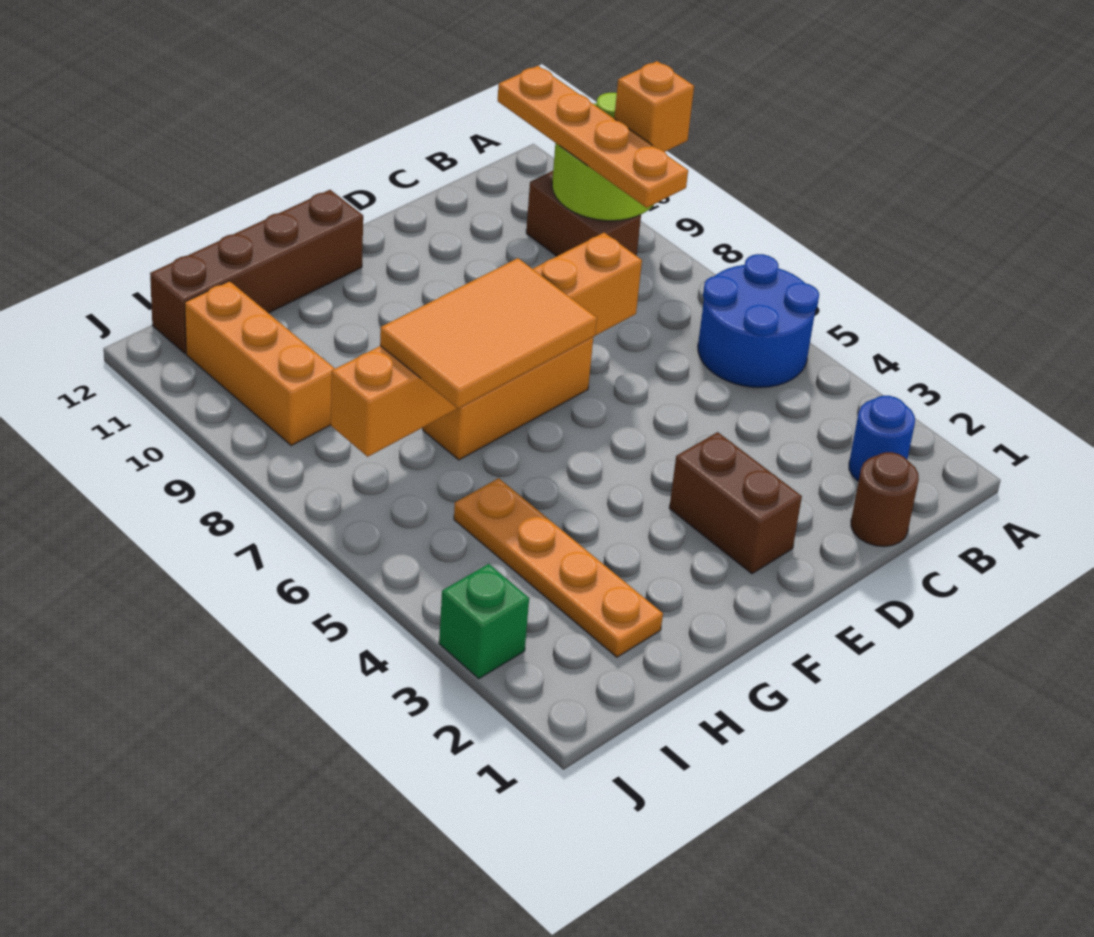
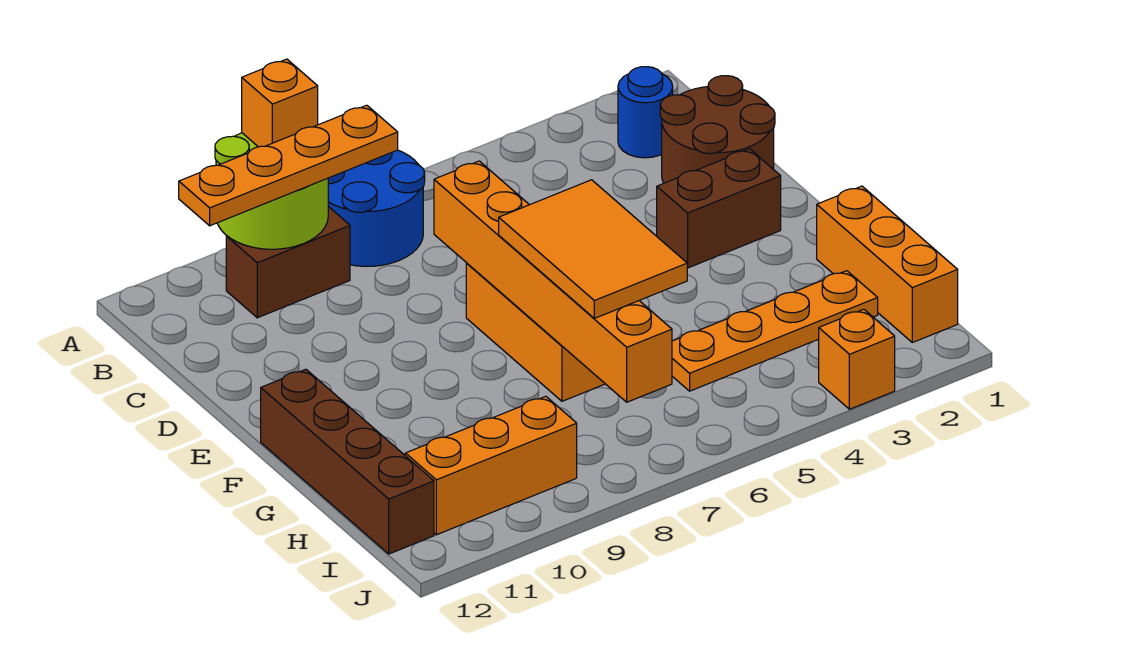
blue round brick A5:B6 level 1 -> blue round brick A7:B8 level 1
brown round brick C1 level 1 -> brown round brick C1:D2 level 1
none -> orange brick G1:I1 level 1
green brick J3 level 1 -> orange brick J3 level 1

